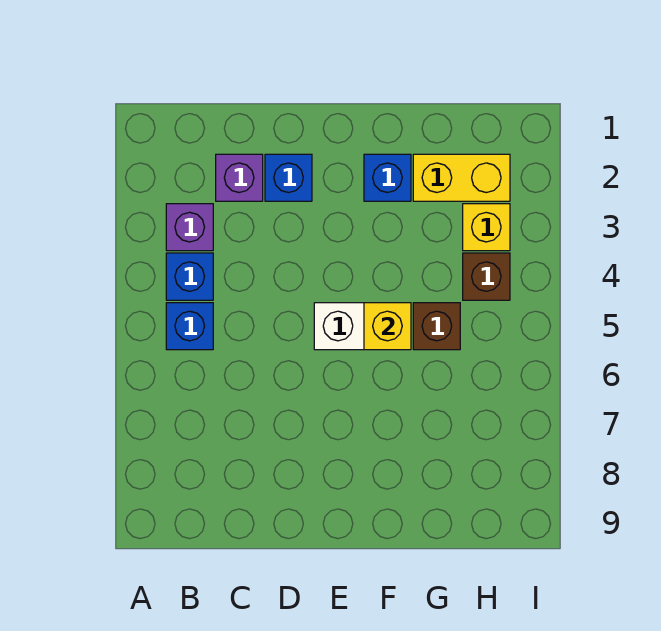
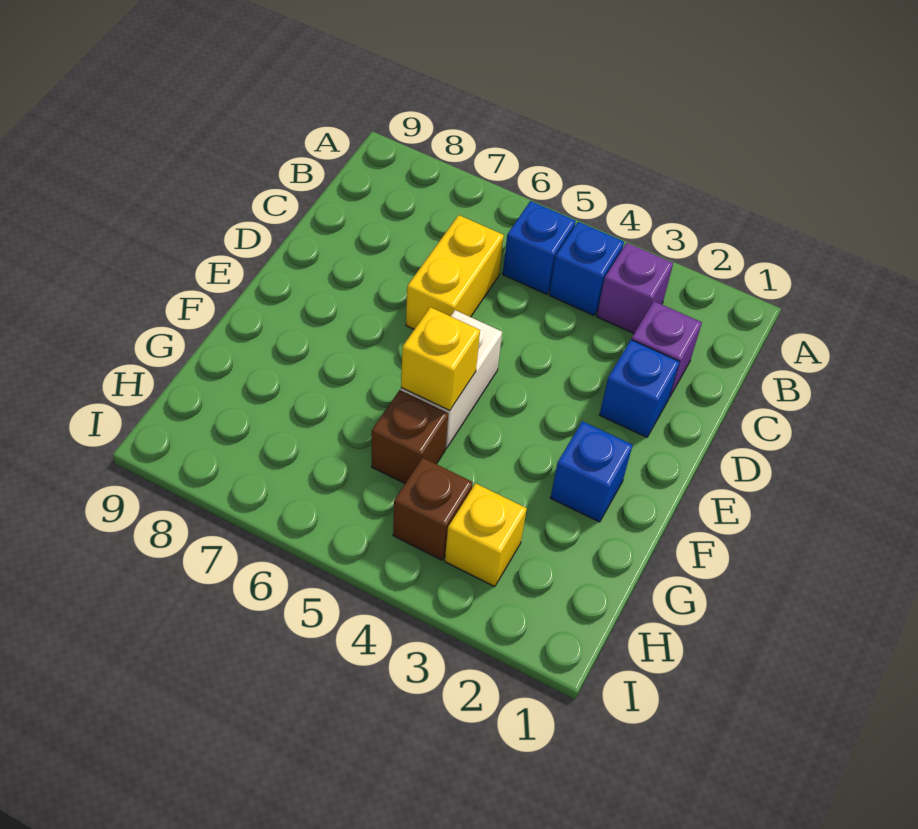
yellow brick G2:H2 level 1 -> yellow brick C6:D6 level 1

